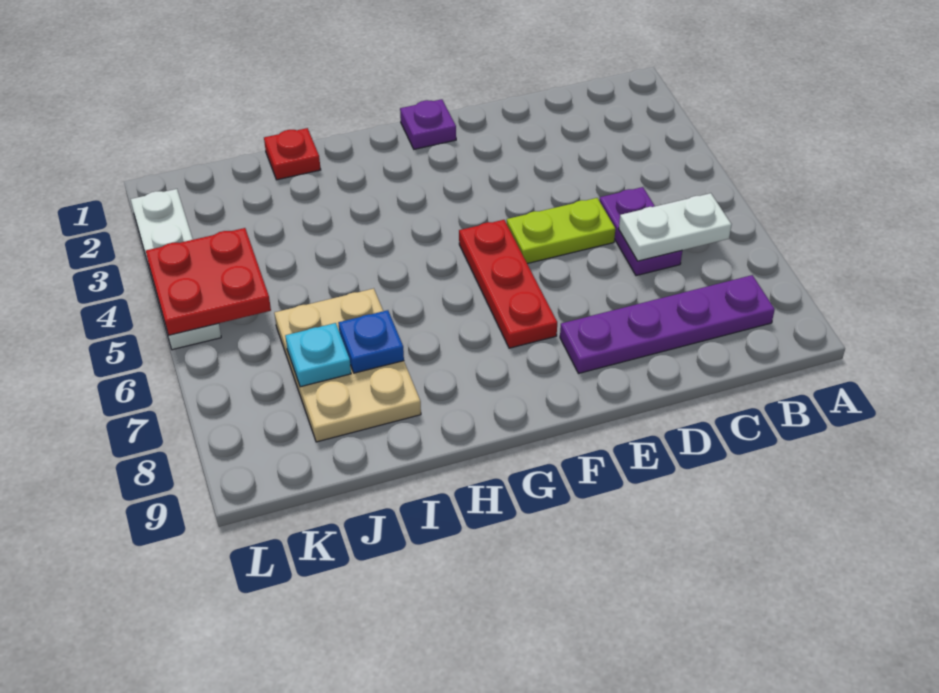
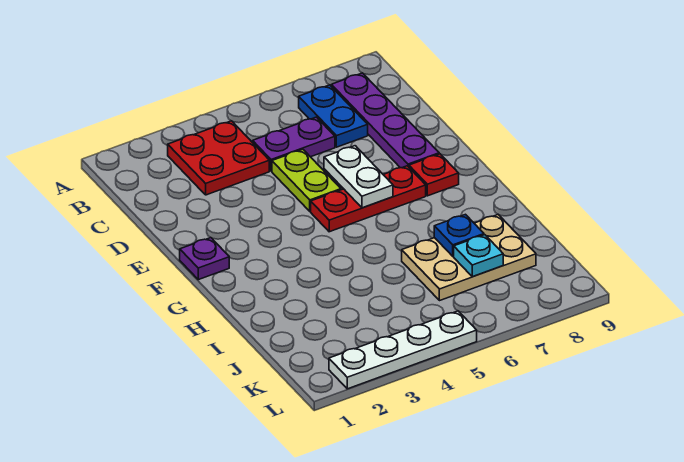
white plate B6:C6 level 2 -> white plate E6:F6 level 2
none -> blue plate B7:C7 level 1
red plate I1 level 1 -> red plate F8 level 1
red plate K4:L5 level 2 -> red plate B3:C4 level 1

